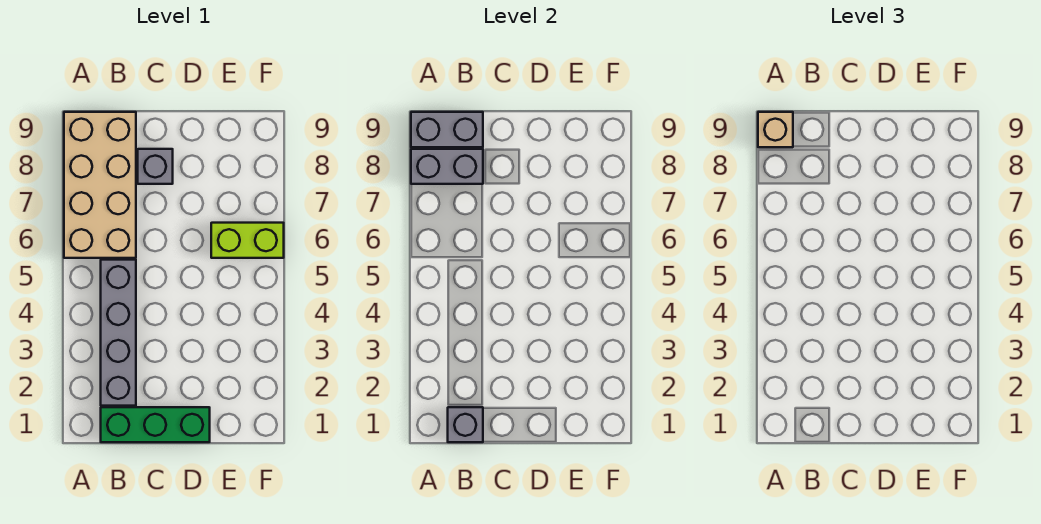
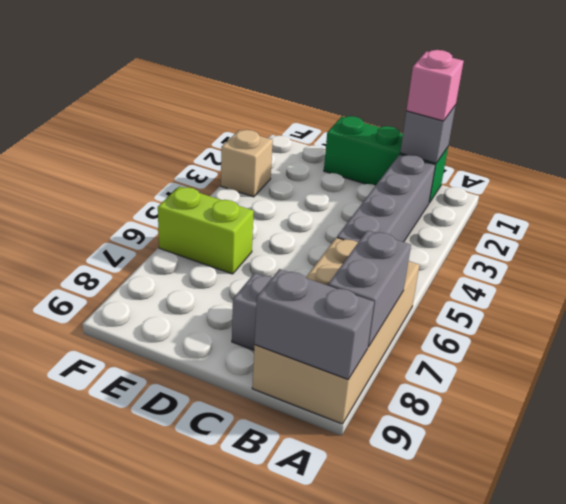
grey brick A8:B8 level 2 -> grey brick A7:A8 level 2
tan brick A9 level 3 -> tan brick F3 level 1
none -> pink brick B1 level 3

